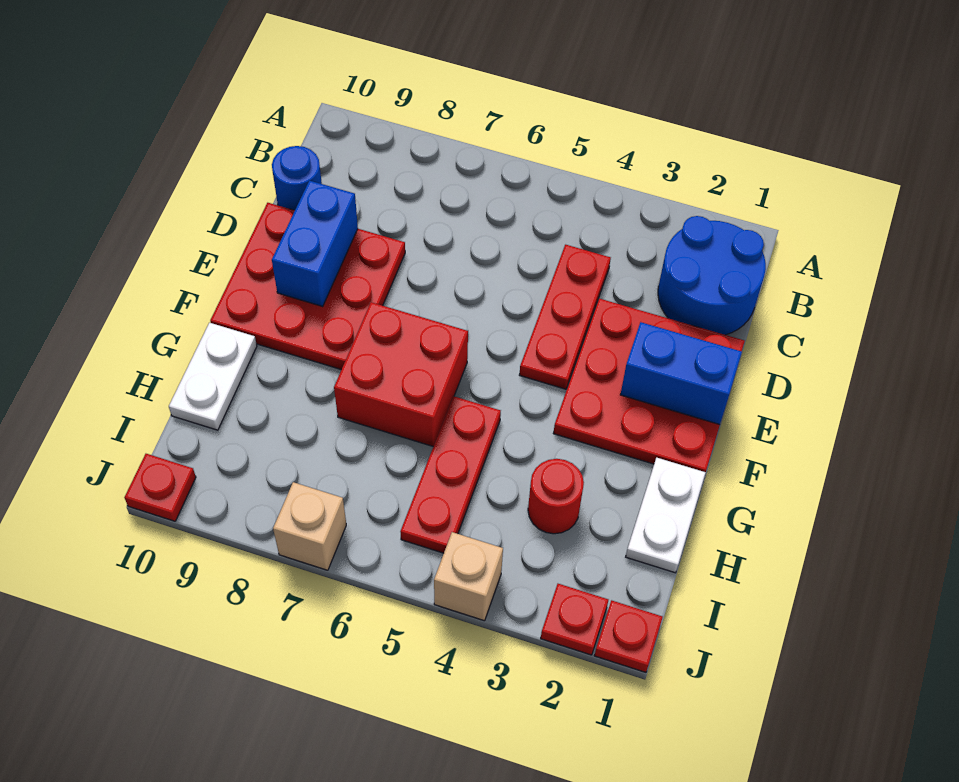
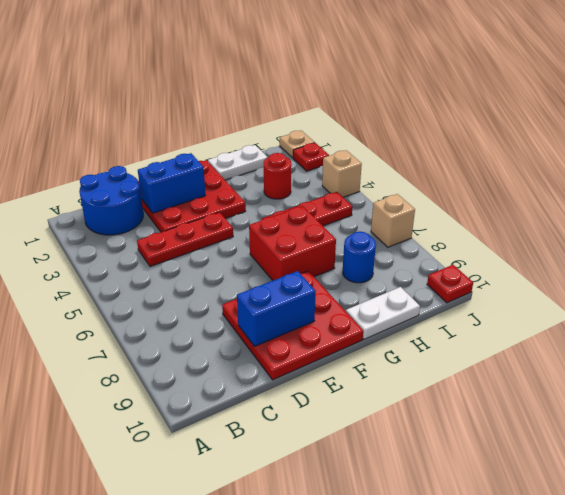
blue round brick C10 level 1 -> blue round brick H8 level 1
blue brick E1:E2 level 2 -> blue brick D2:E2 level 2
red plate J1 level 1 -> tan plate J1 level 1

